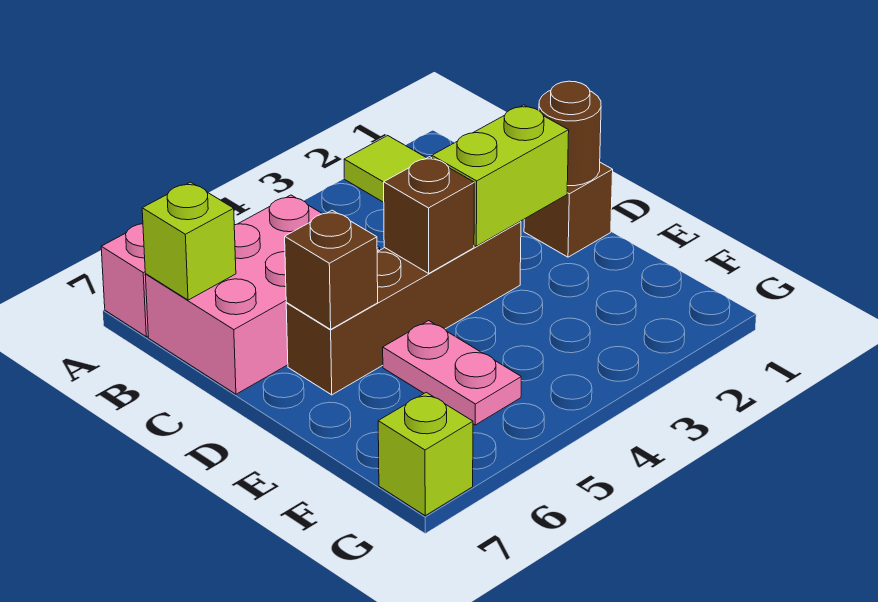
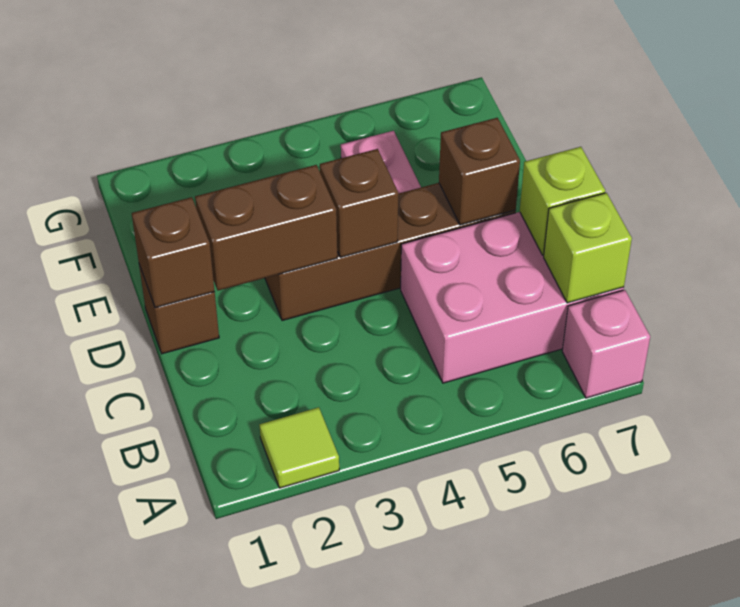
brown round brick D1 level 2 -> brown brick D1 level 2
lime brick D2:D3 level 2 -> brown brick D2:D3 level 2
lime brick G7 level 1 -> lime brick C7 level 2

